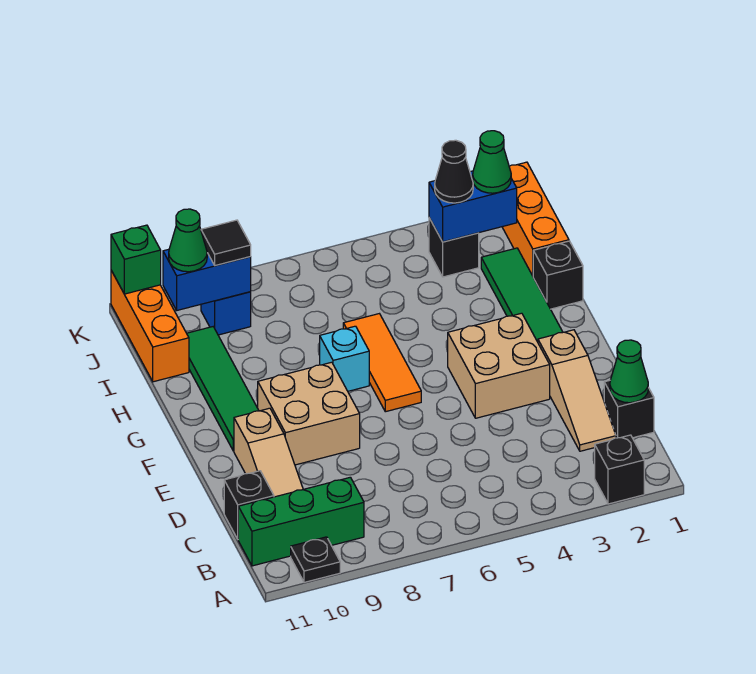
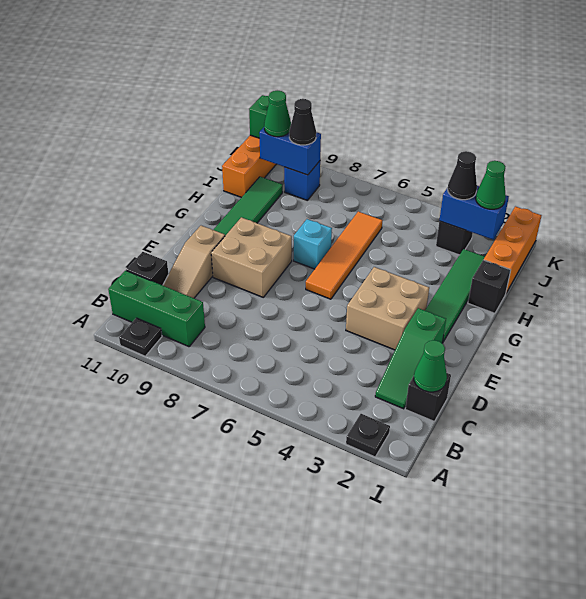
black brick A2 level 1 -> black plate A2 level 1
tan slope C2:E2 level 1 top E -> green slope C2:E2 level 1 top E
orange tile F6:H6 level 1 -> orange tile F6:I6 level 1
black tile J9 level 3 -> black cone J9 level 3

